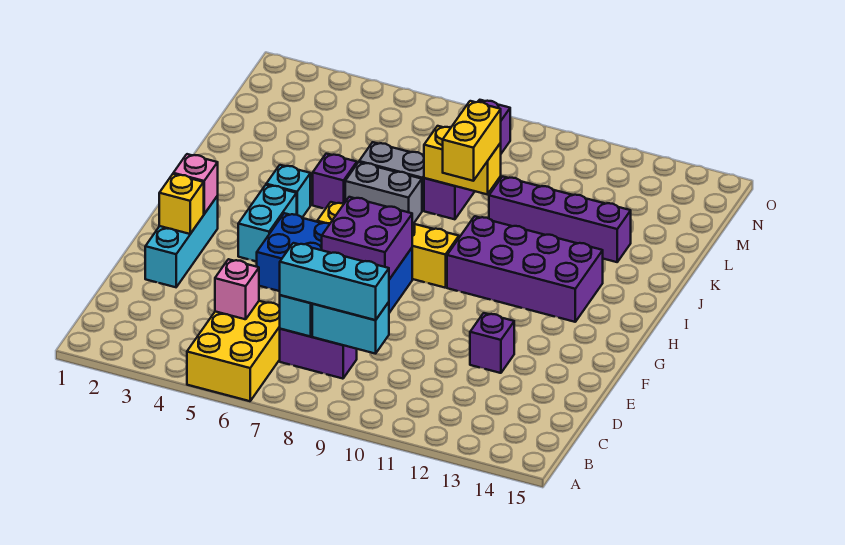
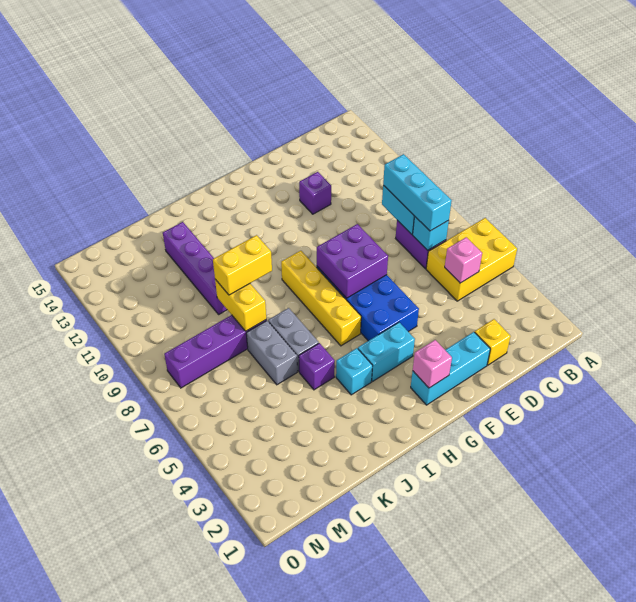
yellow brick F2 level 2 -> yellow brick D2 level 1
purple brick H10:I13 level 1 -> none

